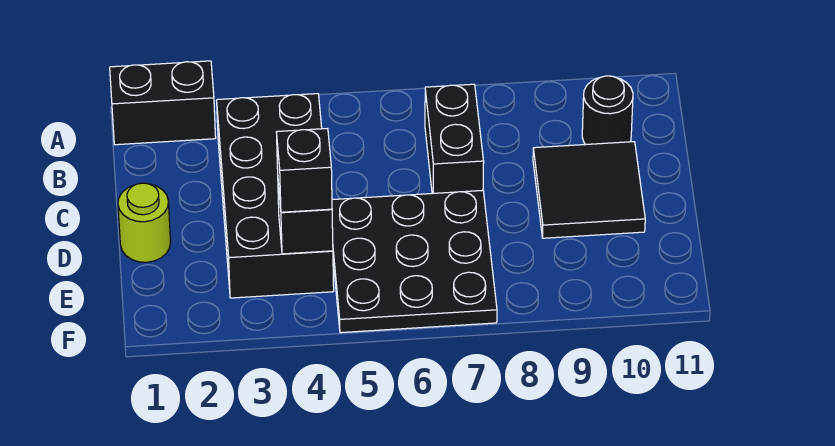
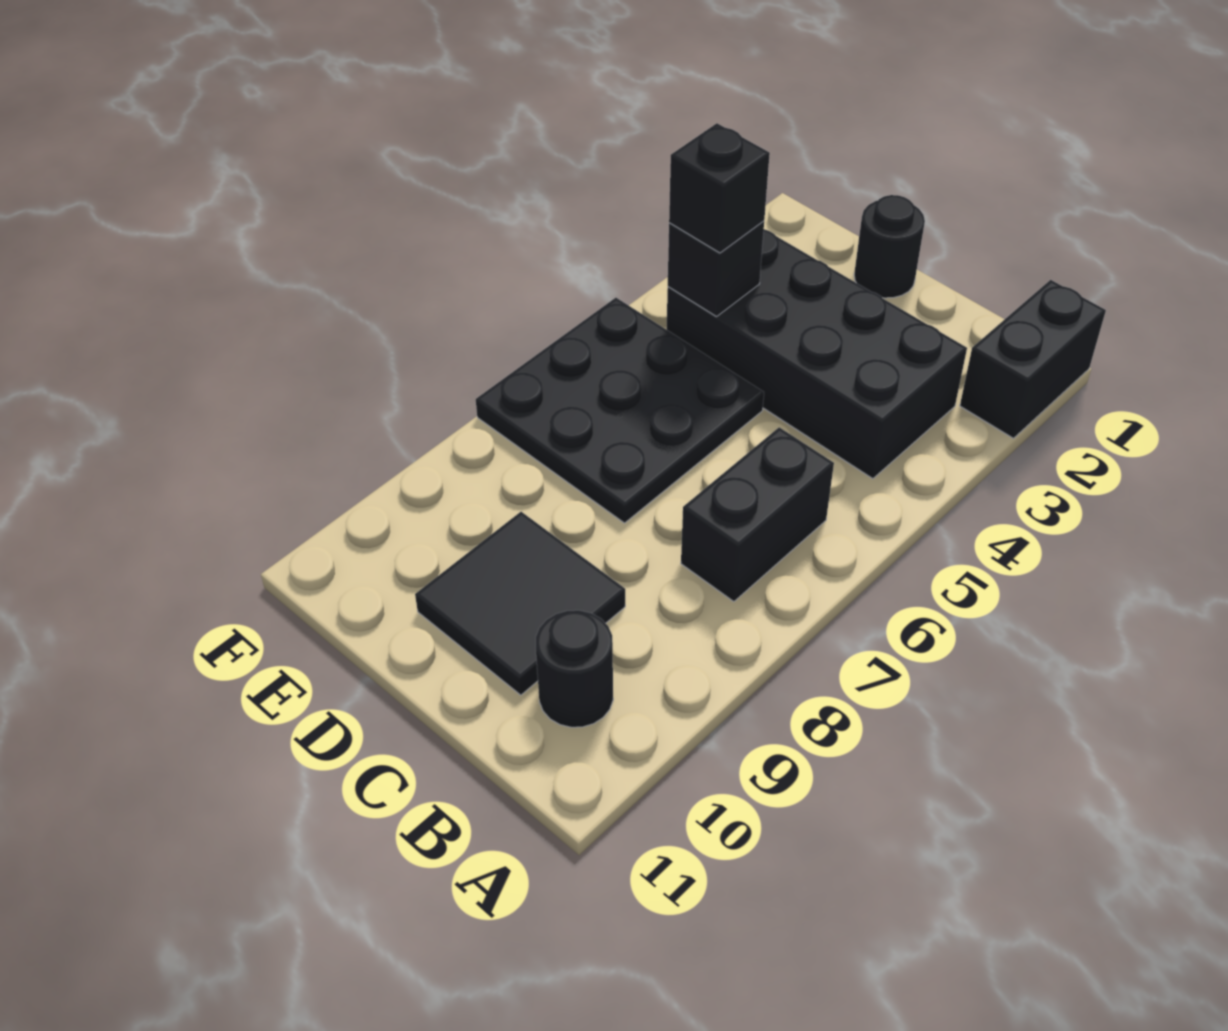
black brick B7:C7 level 1 -> black brick B6:B7 level 1
lime round brick D1 level 1 -> black round brick D1 level 1

